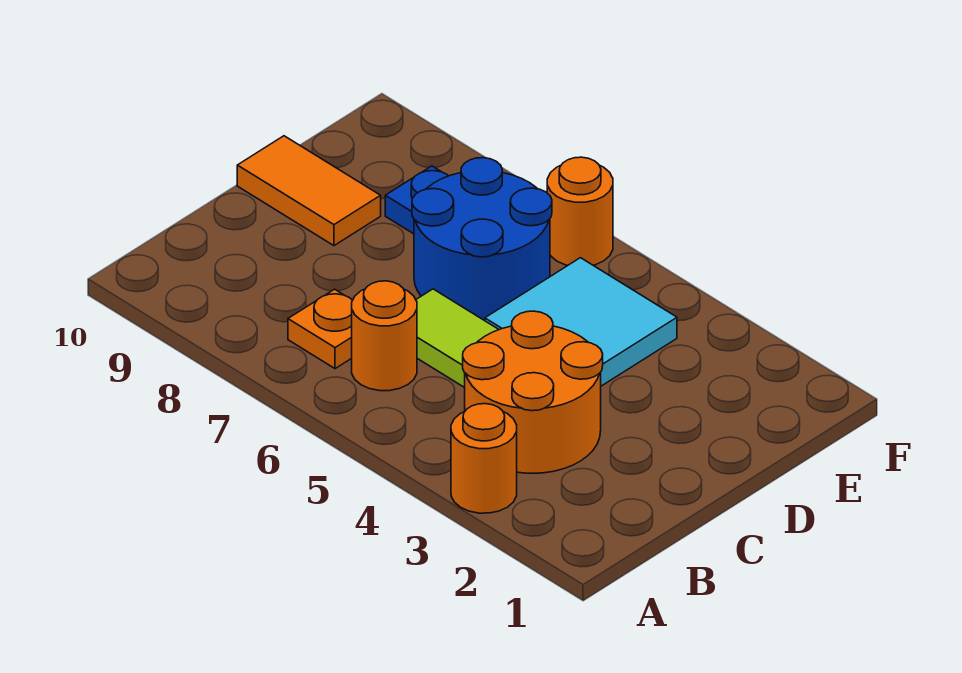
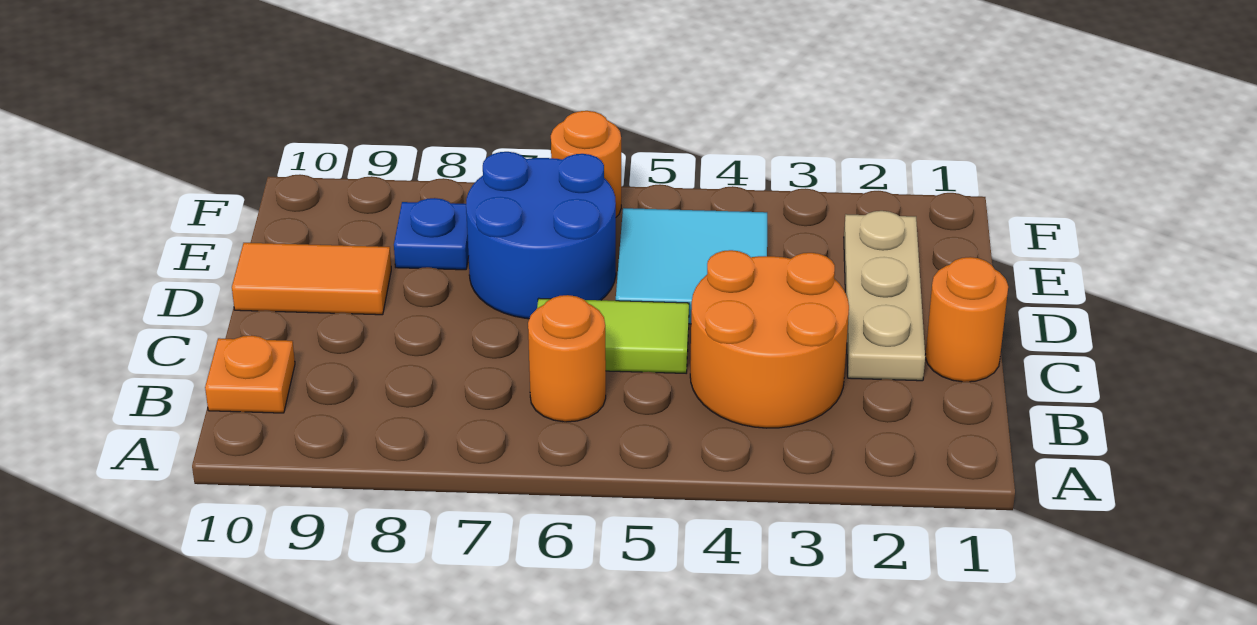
orange round brick A3 level 1 -> orange round brick C1 level 1
orange plate B7 level 1 -> orange plate B10 level 1
none -> tan plate C2:E2 level 1

